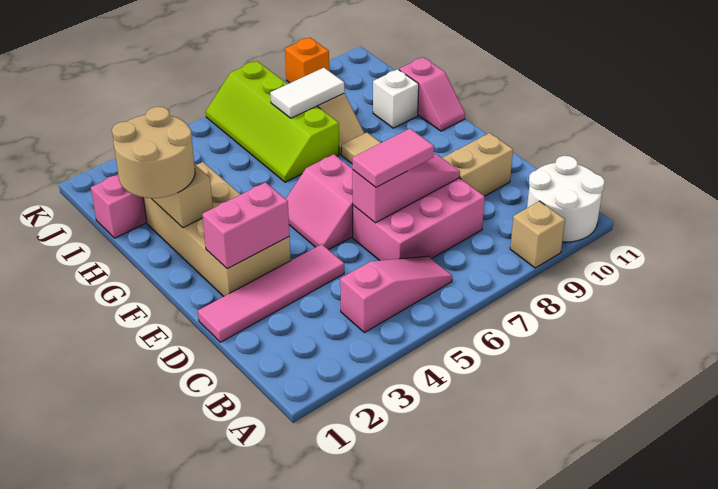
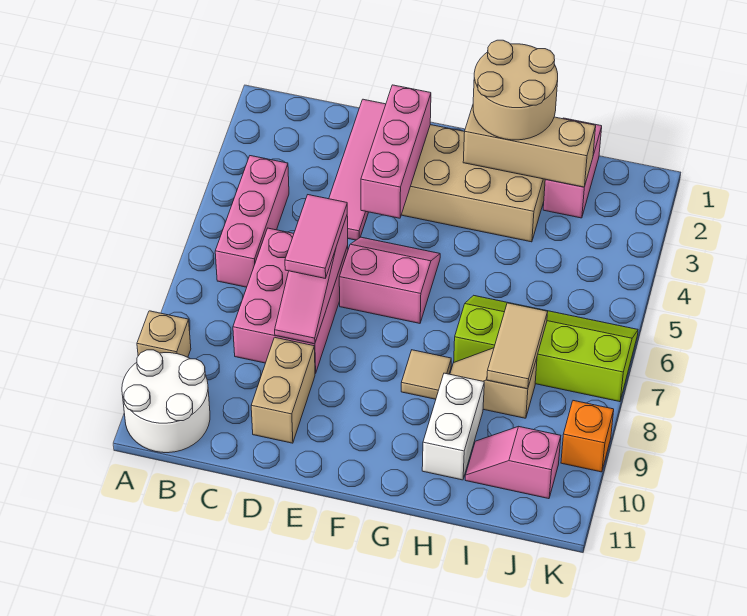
pink slope B4:B6 level 1 top 4 -> pink brick B4:B6 level 1
pink brick E2:E3 level 2 -> pink brick E2:E4 level 2
pink slope G11:H11 level 1 top H -> pink slope I10:J10 level 1 top J
white brick H10 level 1 -> white brick H9:H10 level 1
white tile I7:I8 level 2 -> tan tile I7:I8 level 2

